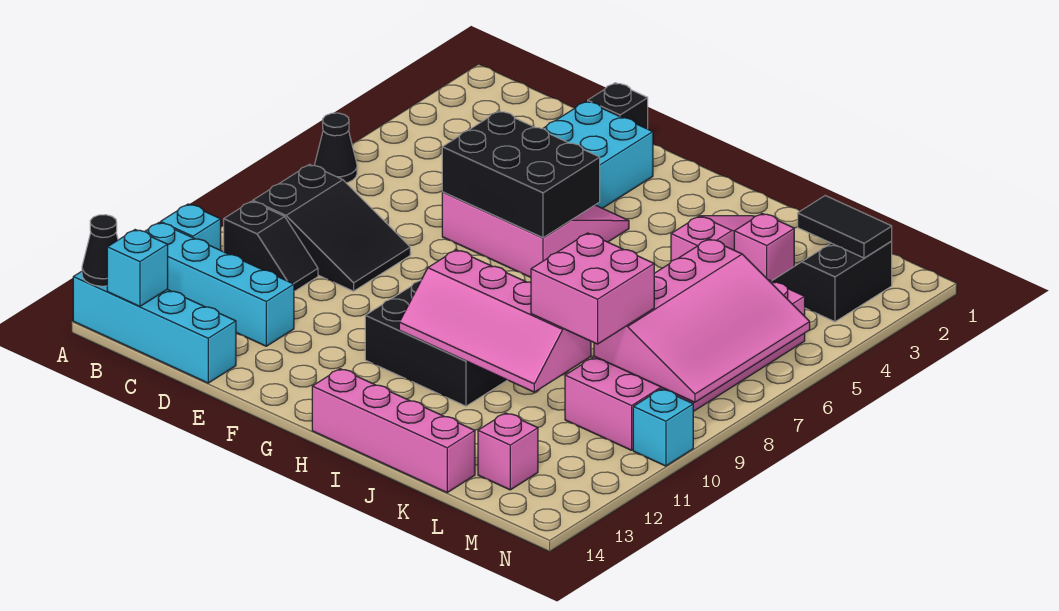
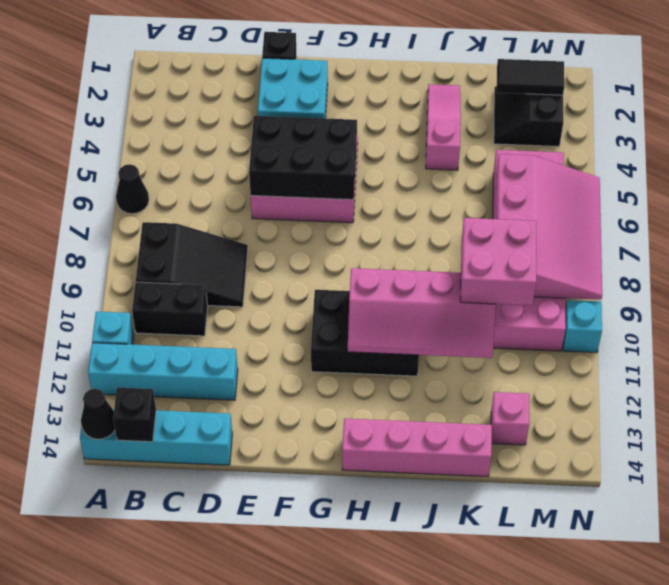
black slope B10:C10 level 1 top B -> black brick B10:C10 level 1
cyan brick B14 level 2 -> black brick B14 level 2
pink brick K3 level 1 -> none

